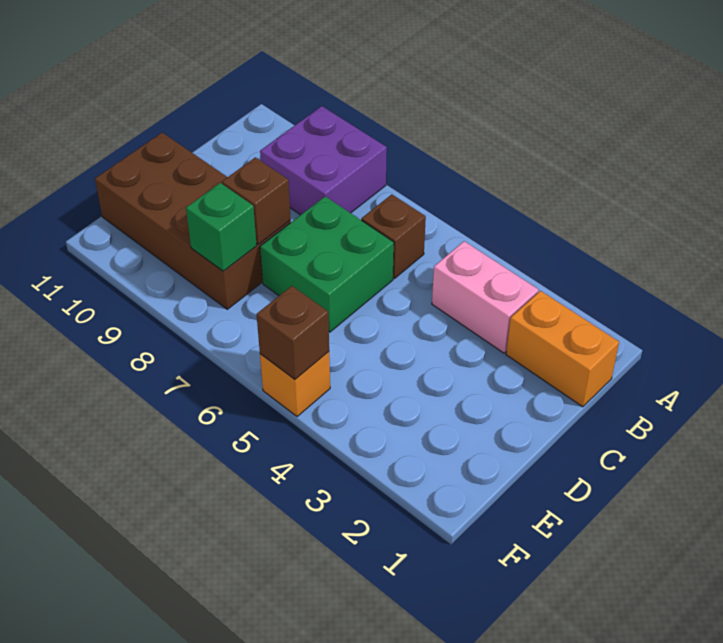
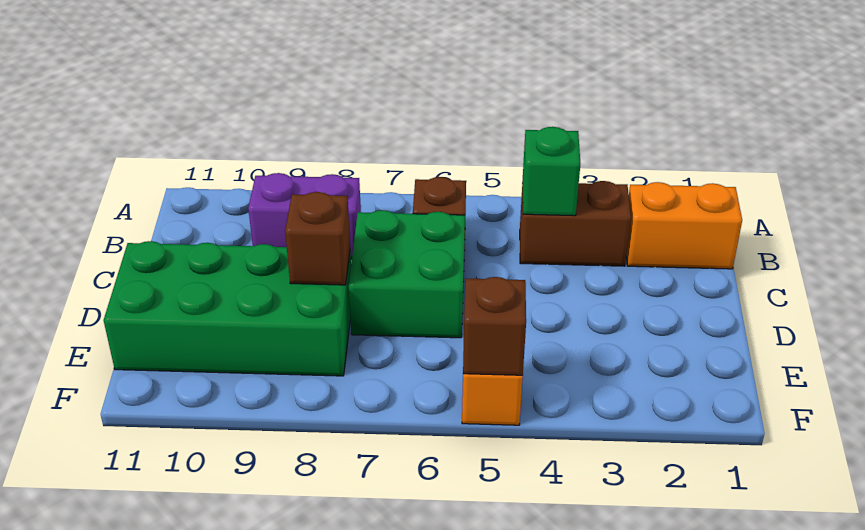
purple brick A8:B9 level 1 -> purple brick B8:B9 level 1
pink brick B3:B4 level 1 -> brown brick B3:B4 level 1
brown brick D8:E11 level 1 -> green brick D8:E11 level 1
green brick E8 level 2 -> green brick B4 level 2

